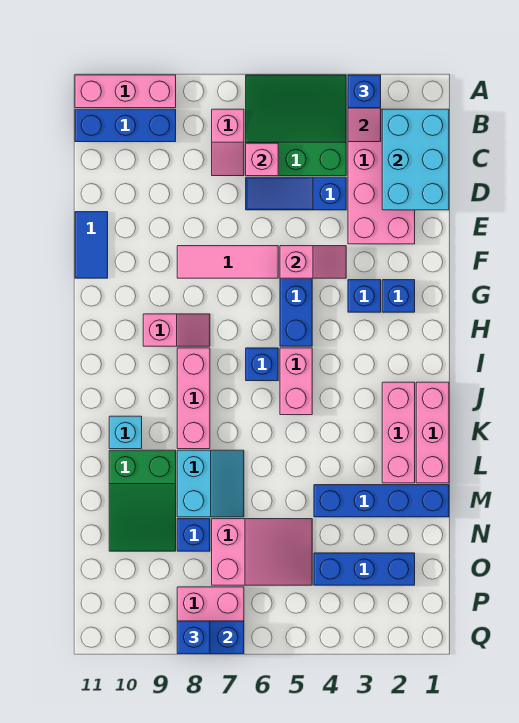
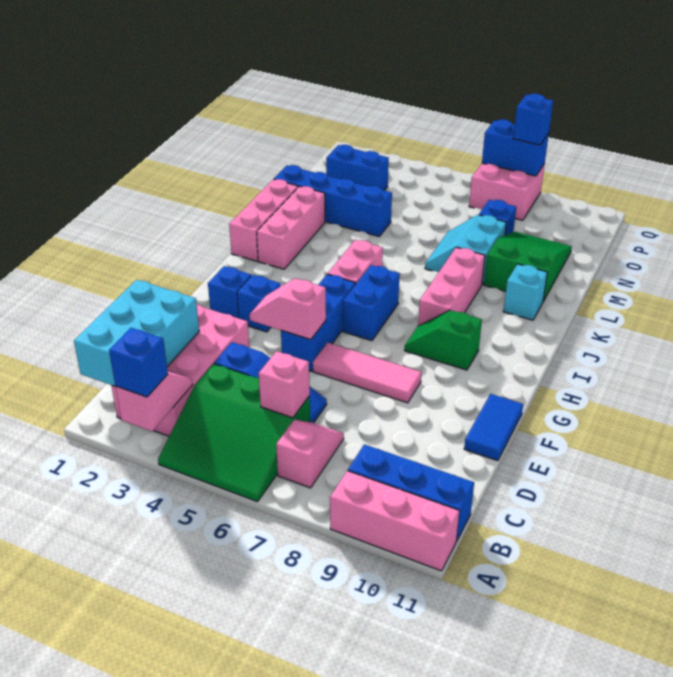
pink slope H8:H9 level 1 top 9 -> green slope H8:H9 level 1 top 9
blue brick I6 level 1 -> blue brick H6:I6 level 1
pink slope N5:O7 level 1 top 7 -> none
blue brick O2:O4 level 1 -> blue brick O2:O3 level 1

